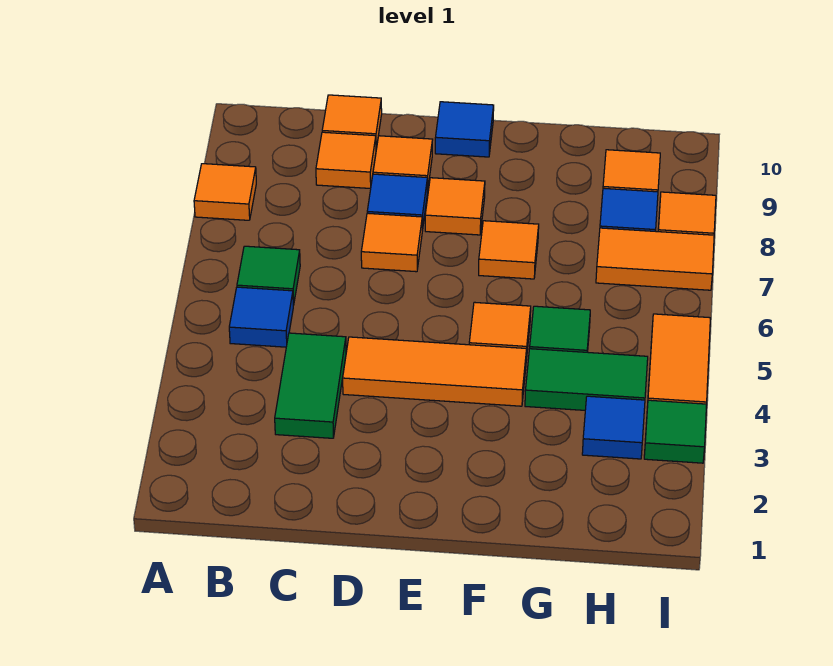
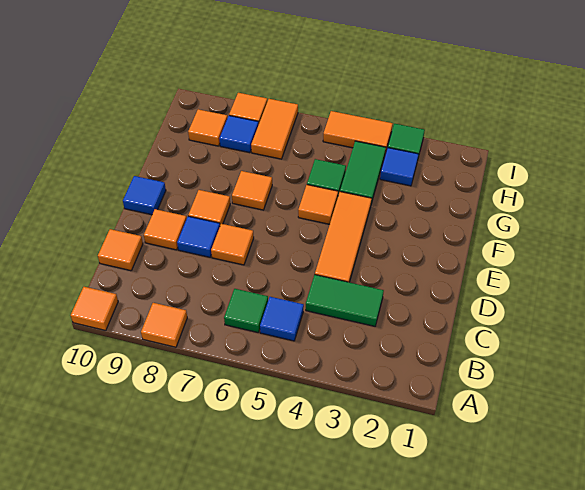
orange tile C9 level 1 -> orange tile A10 level 1

